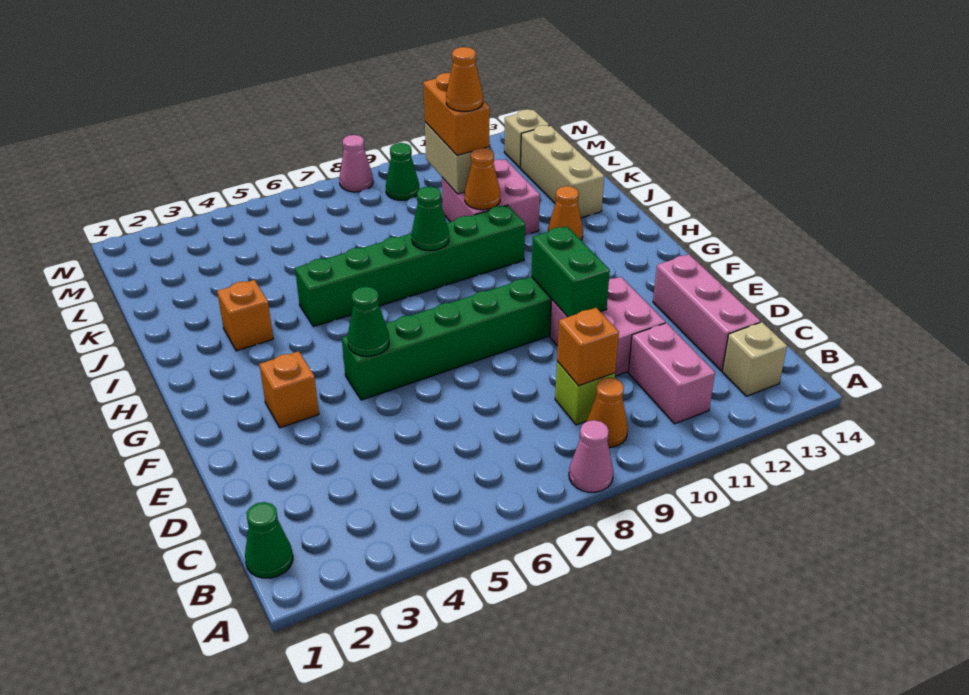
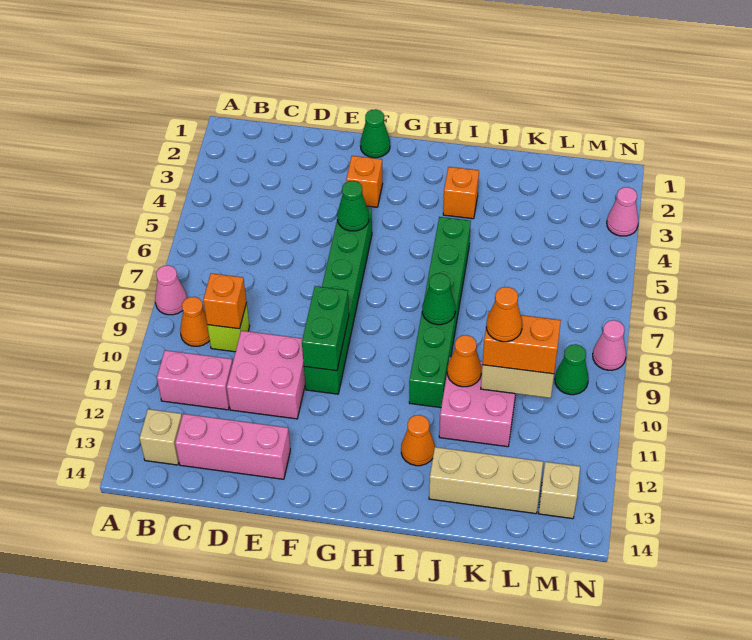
green cone B1 level 1 -> green cone F1 level 1
green brick E10:F10 level 2 -> green brick F9:F10 level 2
none -> pink cone N3 level 1

